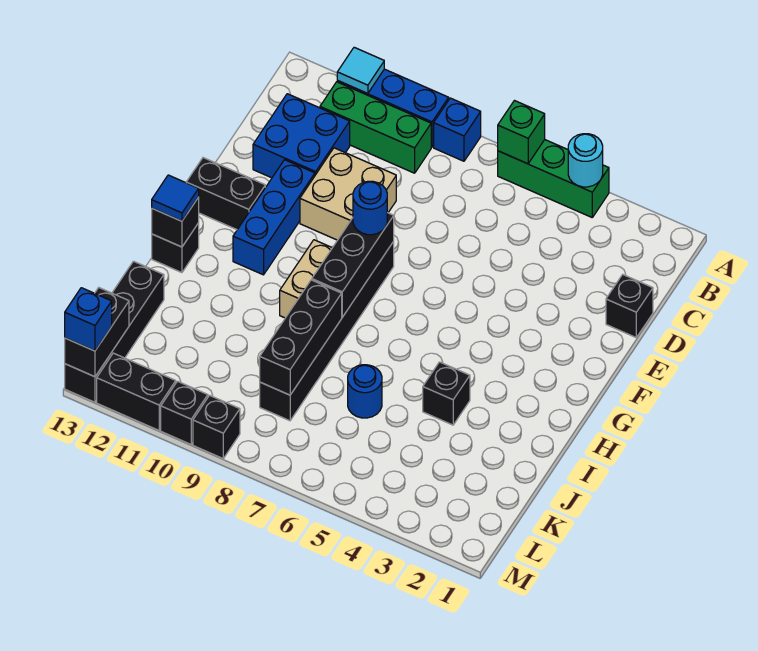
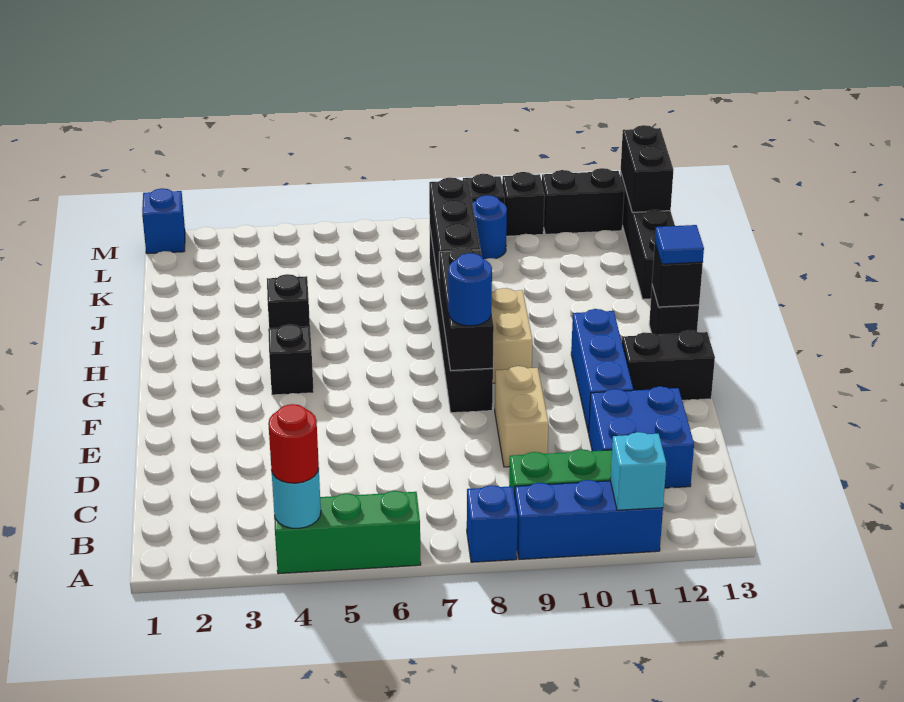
none -> red round brick A4 level 3
green brick A6 level 2 -> none
cyan tile A11 level 2 -> cyan brick A11 level 2
black brick D1 level 1 -> black brick G4 level 1
tan brick D9:E10 level 1 -> tan brick D9:E9 level 1
blue round brick J6 level 1 -> blue round brick L9 level 1
blue brick M13 level 3 -> blue brick M1 level 1

